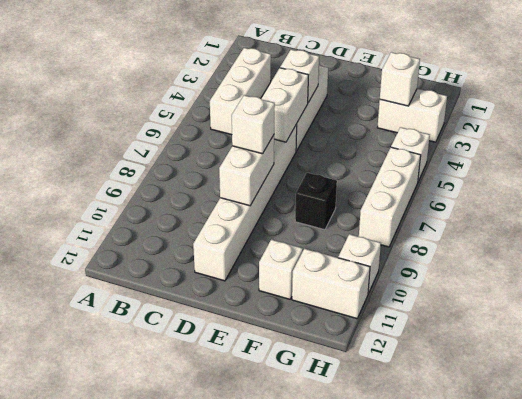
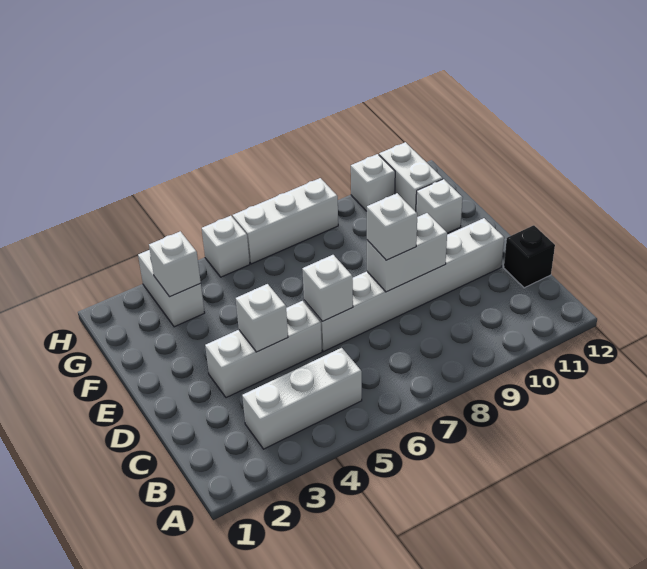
white brick D5:D6 level 2 -> white brick D6 level 2
black brick F8 level 1 -> black brick C12 level 1

